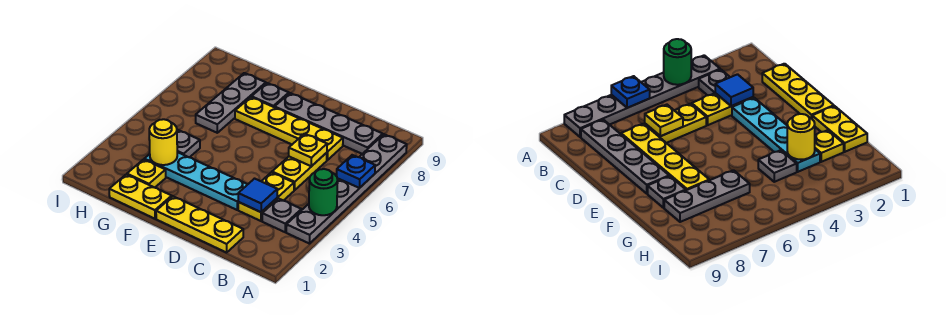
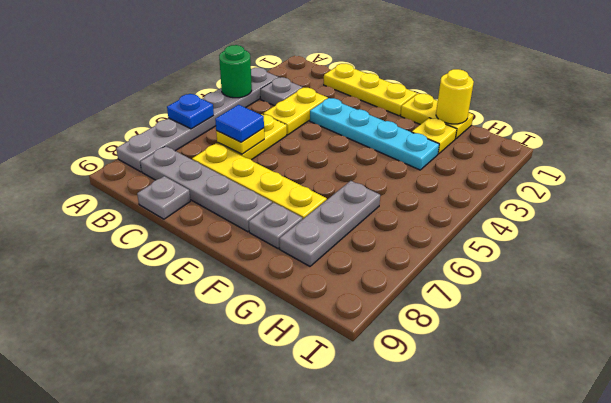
blue tile C3 level 2 -> blue tile C6 level 3
yellow round brick G3 level 2 -> yellow round brick G1 level 2
grey plate G4 level 1 -> grey plate C9 level 1

